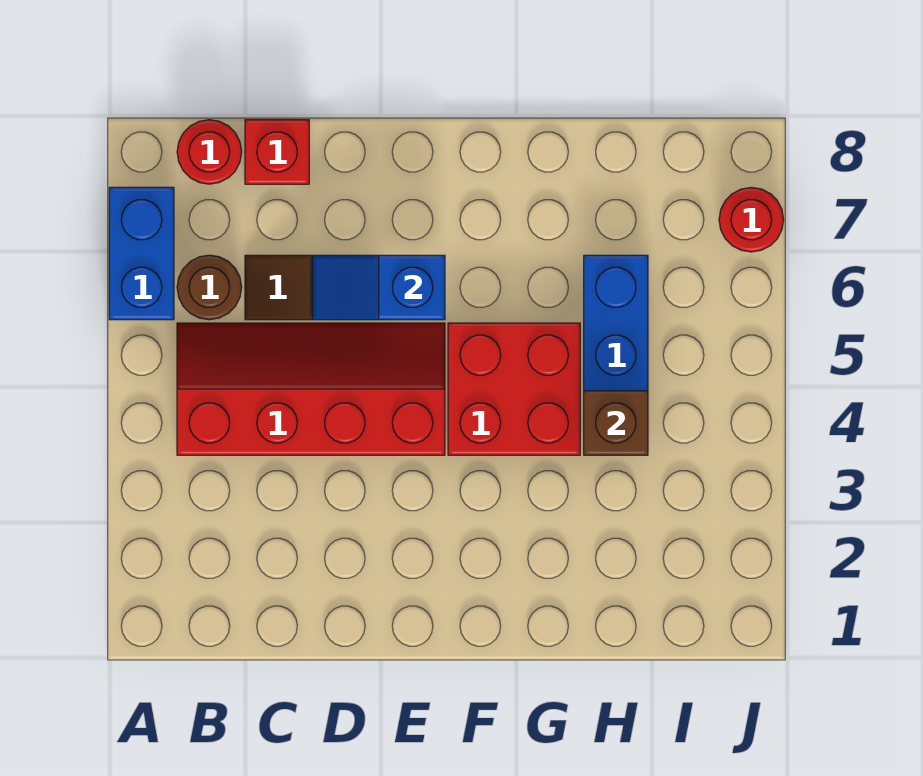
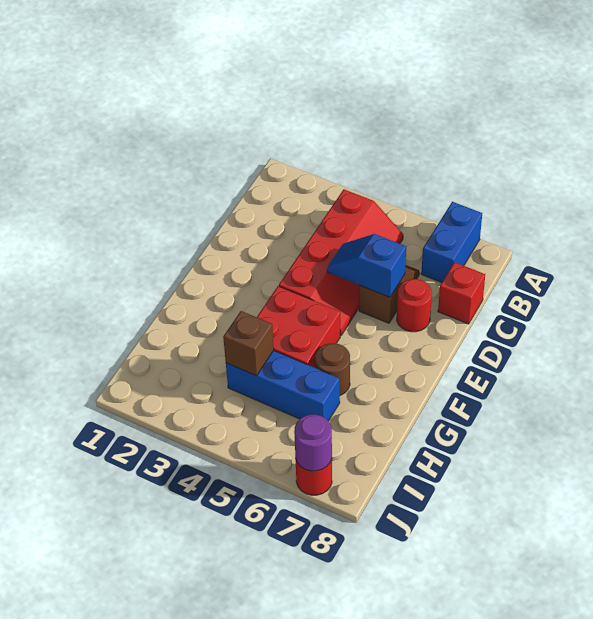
blue brick A6:A7 level 1 -> blue brick A7:B7 level 1
brown round brick B6 level 1 -> brown round brick G6 level 1
red round brick B8 level 1 -> red round brick D7 level 1
blue slope D6:E6 level 2 top E -> blue slope D5:D6 level 2 top 6
none -> purple round brick J7 level 2

